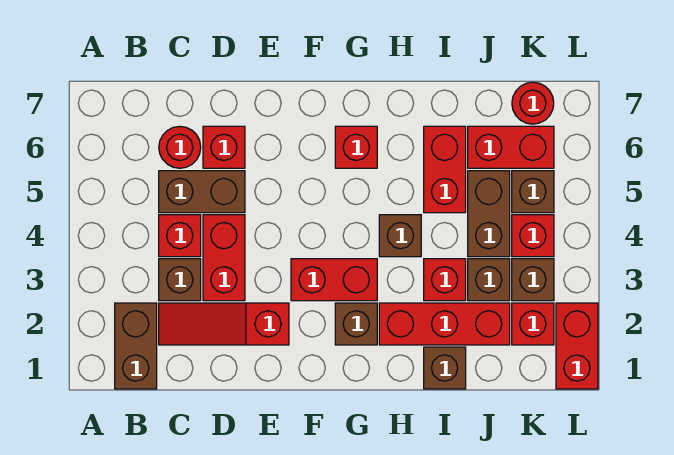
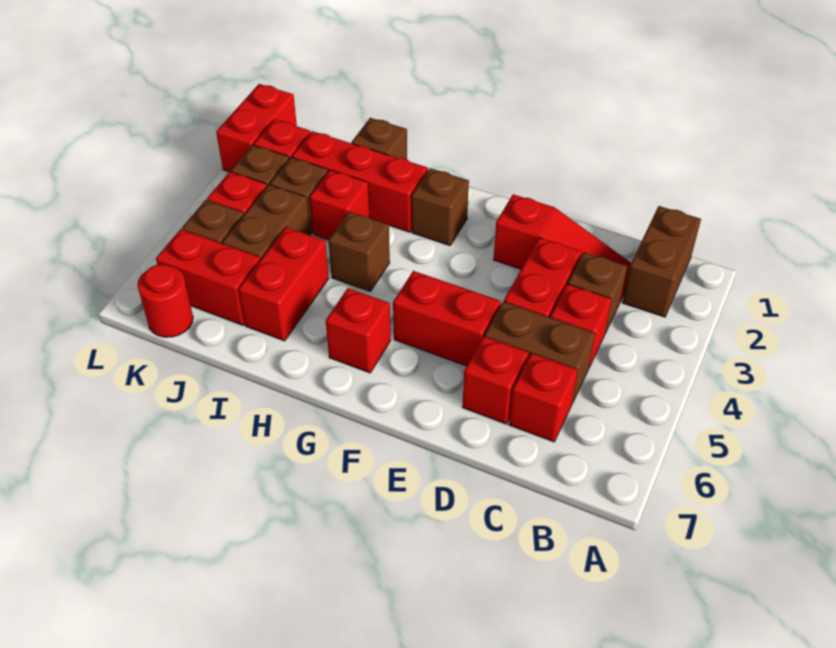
red round brick C6 level 1 -> red brick C6 level 1
red brick F3:G3 level 1 -> red brick E5:F5 level 1

